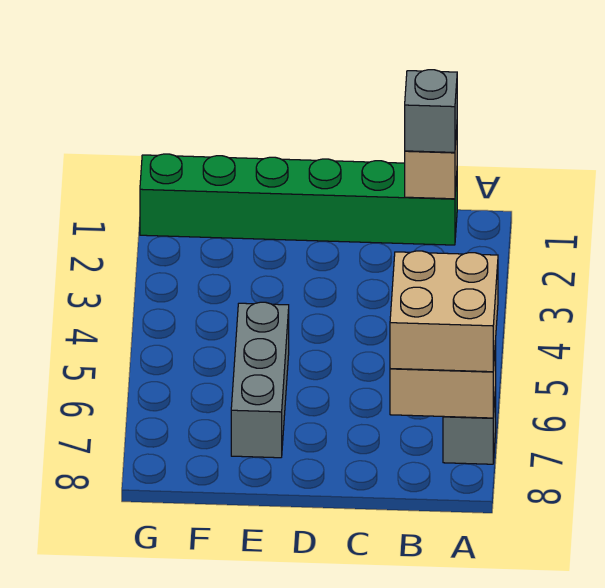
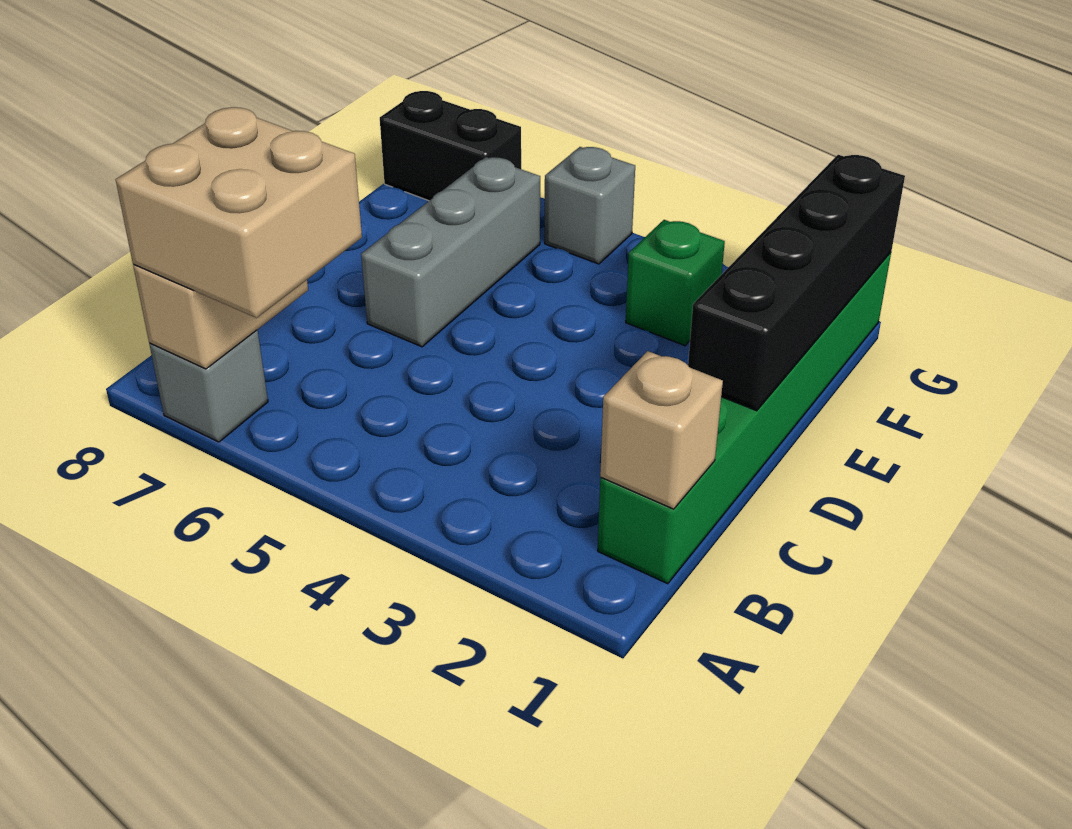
grey brick B1 level 3 -> grey brick G5 level 1
none -> black brick D1:G1 level 2
grey brick E5:E7 level 1 -> grey brick D6:F6 level 1
none -> green brick F3 level 1
none -> black brick G7:G8 level 1

